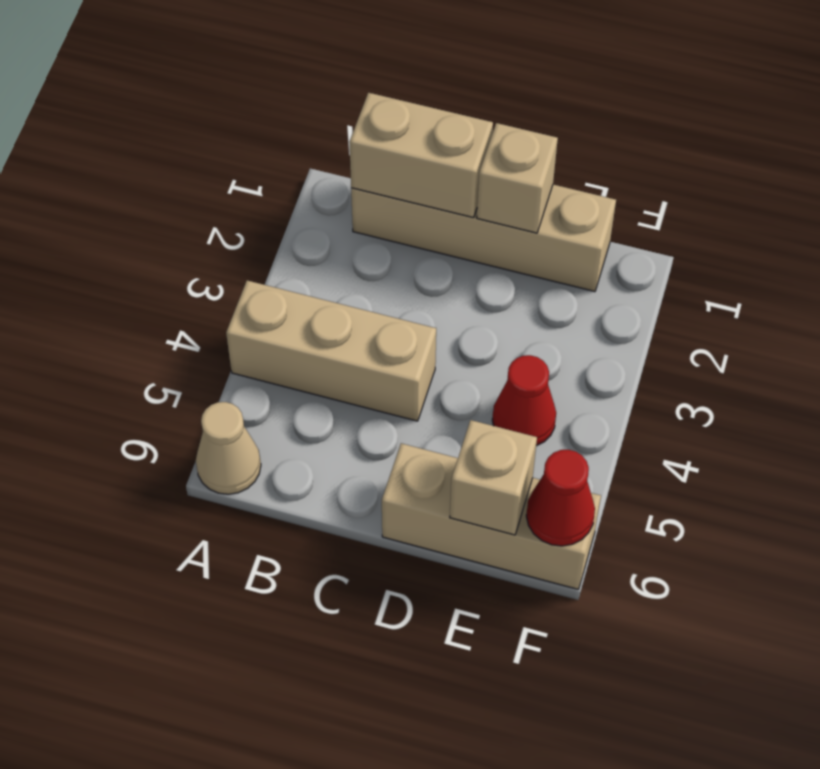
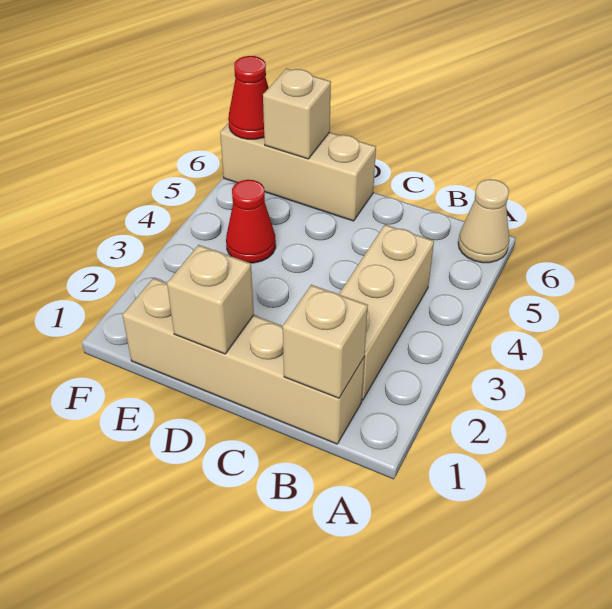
tan brick A4:C4 level 1 -> tan brick B2:B4 level 1
tan brick B1:C1 level 2 -> tan brick B1 level 2

